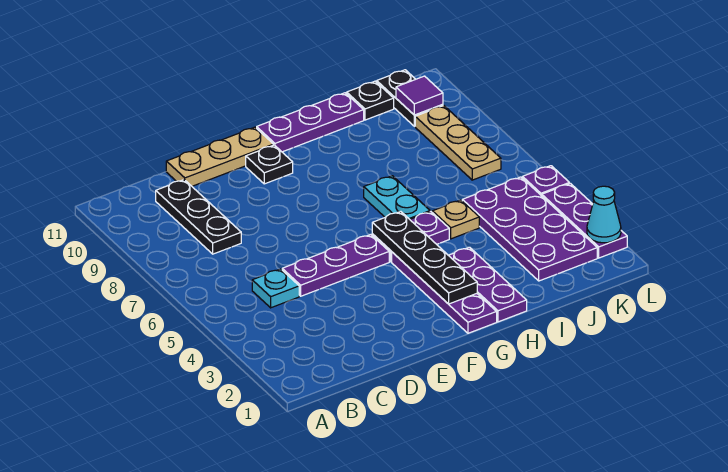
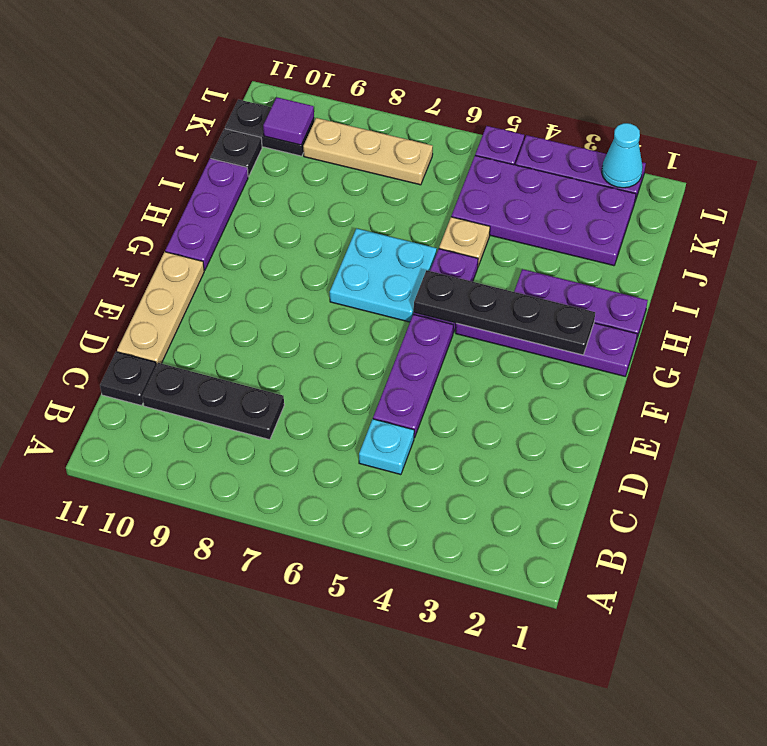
black plate F10 level 1 -> black plate C11 level 1
cyan plate H6:H7 level 1 -> cyan plate G6:H7 level 1

